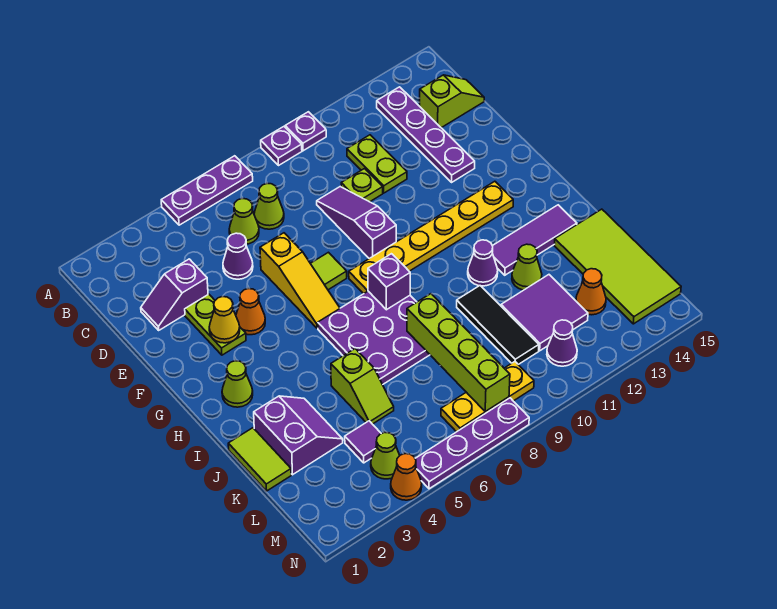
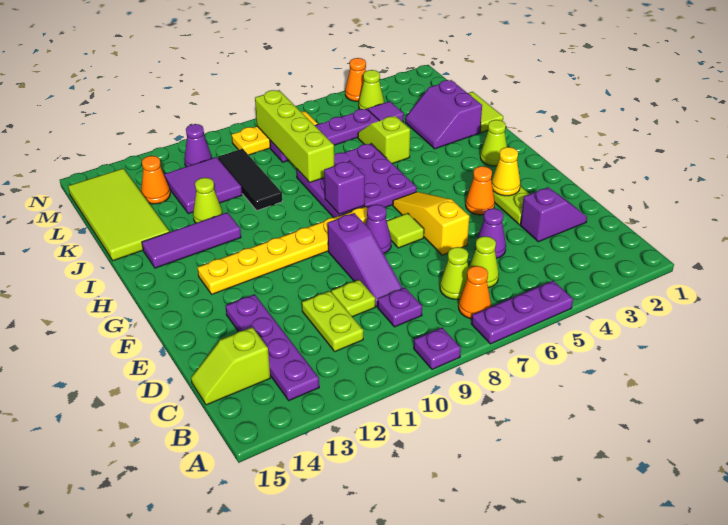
purple plate A10 level 1 -> purple plate C9 level 1
none -> orange cone B7 level 1
purple cone I11 level 1 -> purple cone F8 level 1
purple plate N5:N8 level 1 -> purple plate L5:L8 level 1

